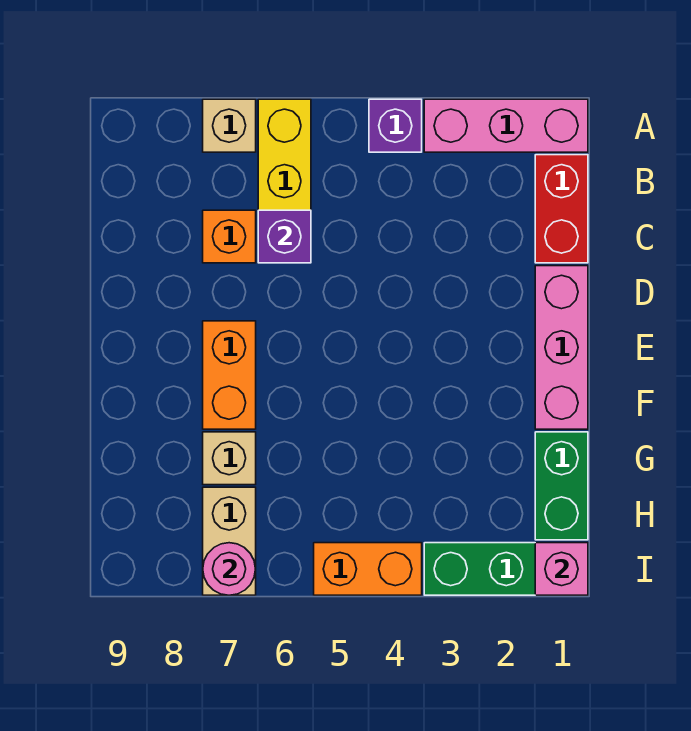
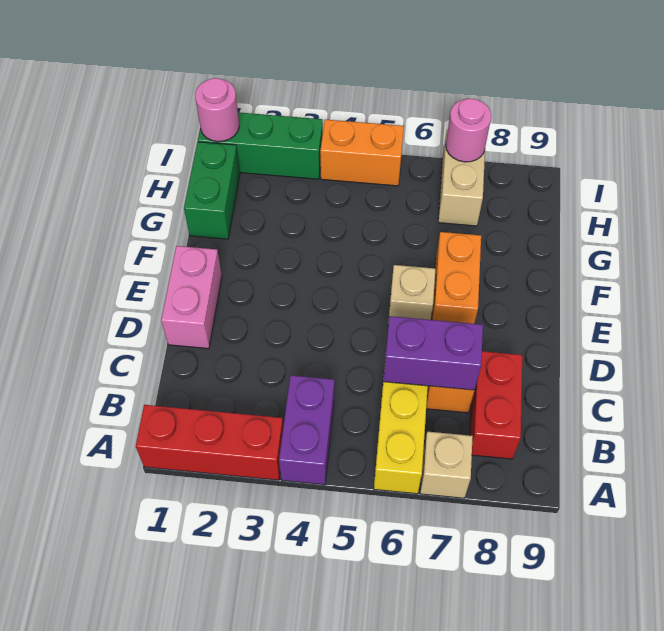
pink brick A1:A3 level 1 -> red brick A1:A3 level 1
purple brick A4 level 1 -> purple brick A4:B4 level 1
red brick B1:C1 level 1 -> red brick B8:C8 level 1
purple brick C6 level 2 -> purple brick C6:C7 level 2
pink brick D1:F1 level 1 -> pink brick D1:E1 level 1
tan brick G7 level 1 -> tan brick E6 level 1
pink brick I1 level 2 -> pink round brick I1 level 2

